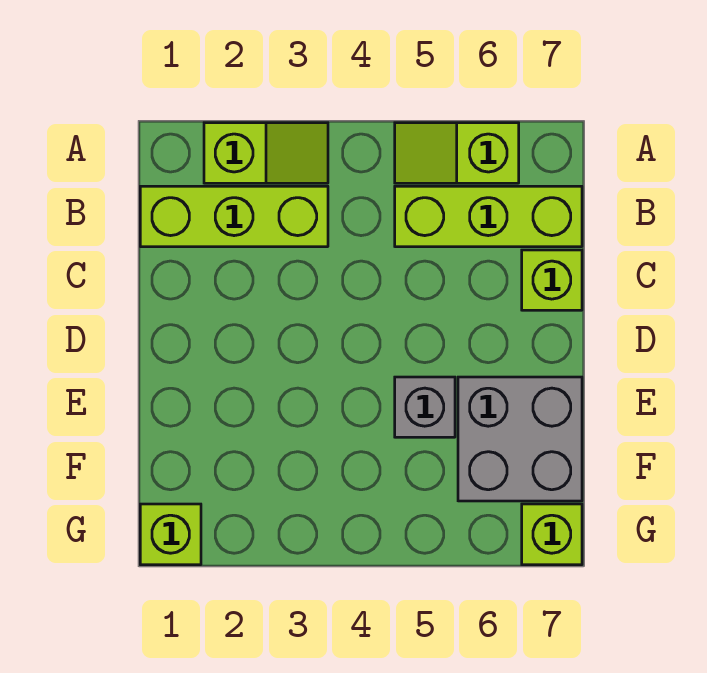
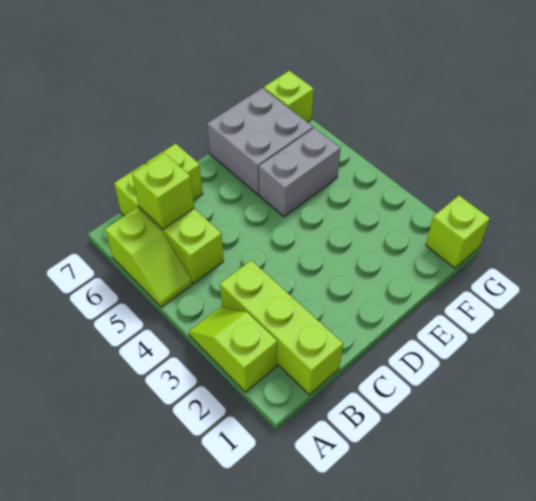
none -> lime brick B6 level 2
grey brick E5 level 1 -> grey brick E5:F5 level 1

